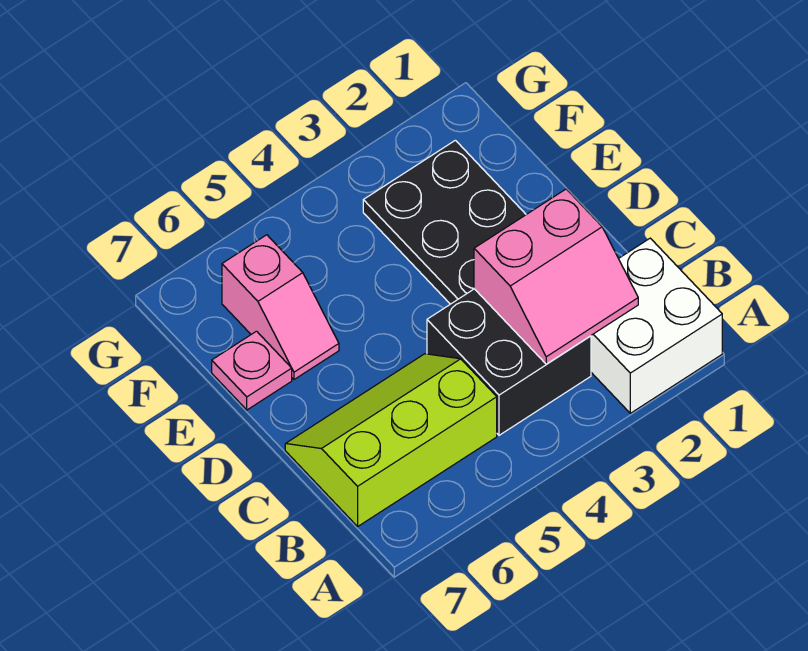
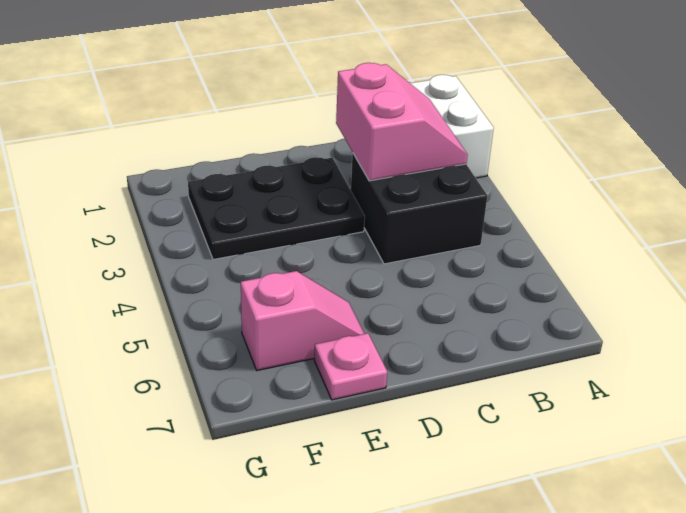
lime slope B5:C7 level 1 top B -> none

